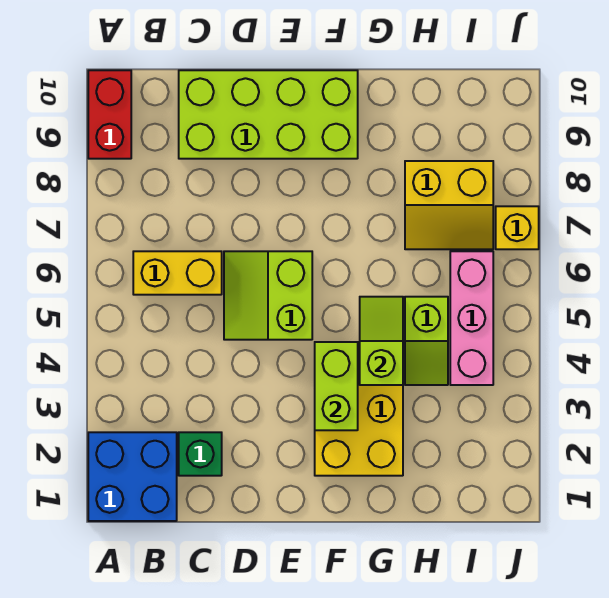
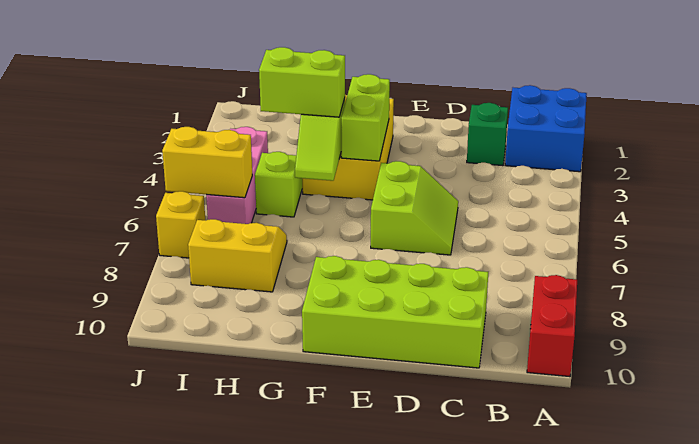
yellow brick B6:C6 level 1 -> yellow brick I6:J6 level 2
none -> lime brick G4:H4 level 3

